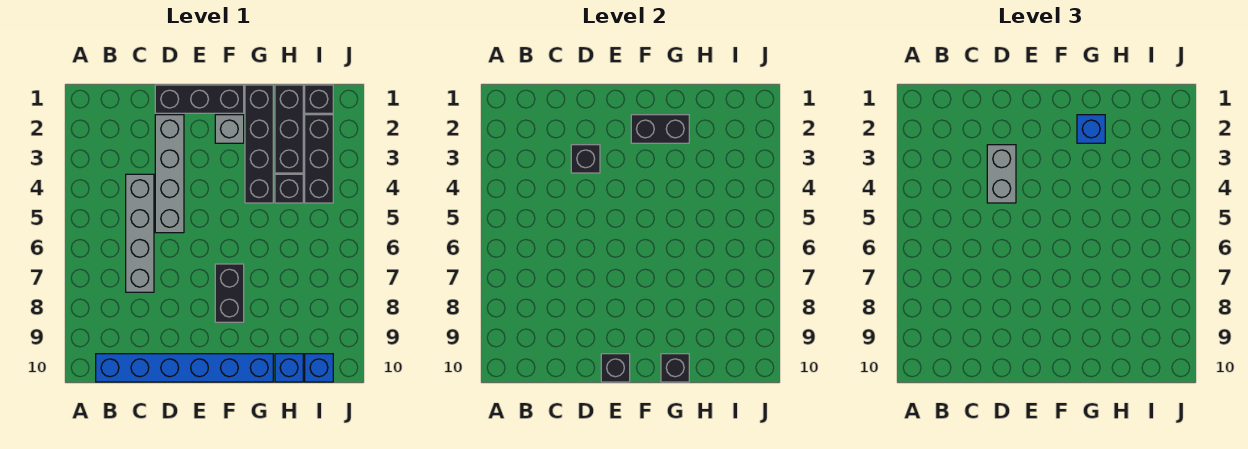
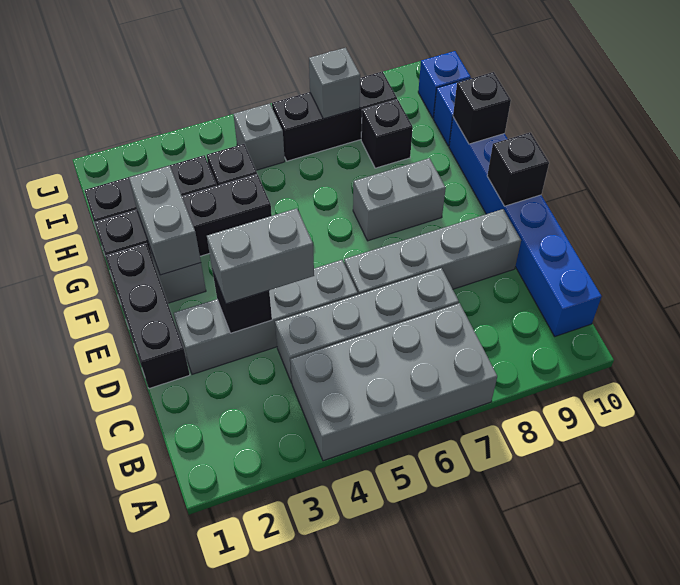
none -> grey brick A4:B7 level 1
none -> grey brick D6:D9 level 1
black brick F2:G2 level 2 -> grey brick F2:G2 level 2
black brick F7:F8 level 1 -> grey brick F7:F8 level 1
blue brick G2 level 3 -> none
black brick I1 level 1 -> black brick H8 level 1
black brick I2:I4 level 1 -> black brick I6:I8 level 1
none -> grey brick I5 level 1
none -> grey brick I7 level 2

